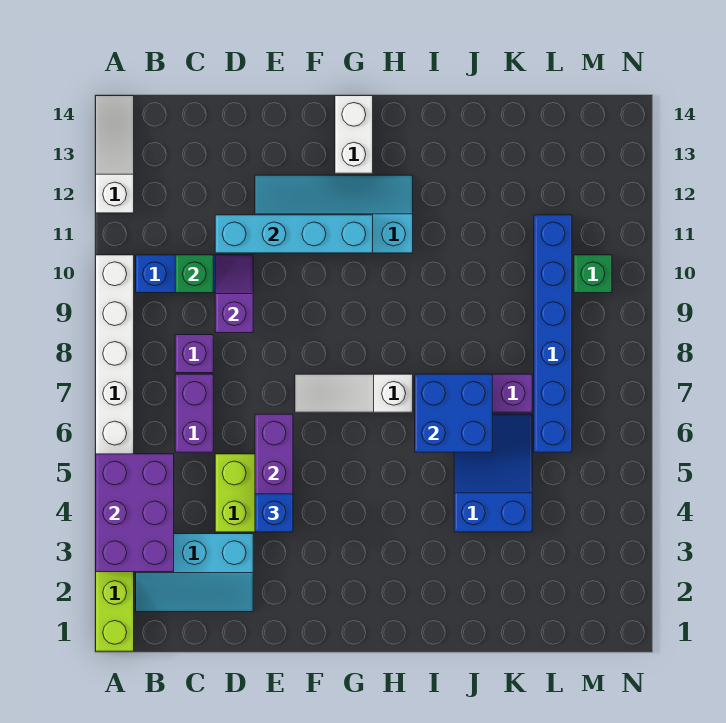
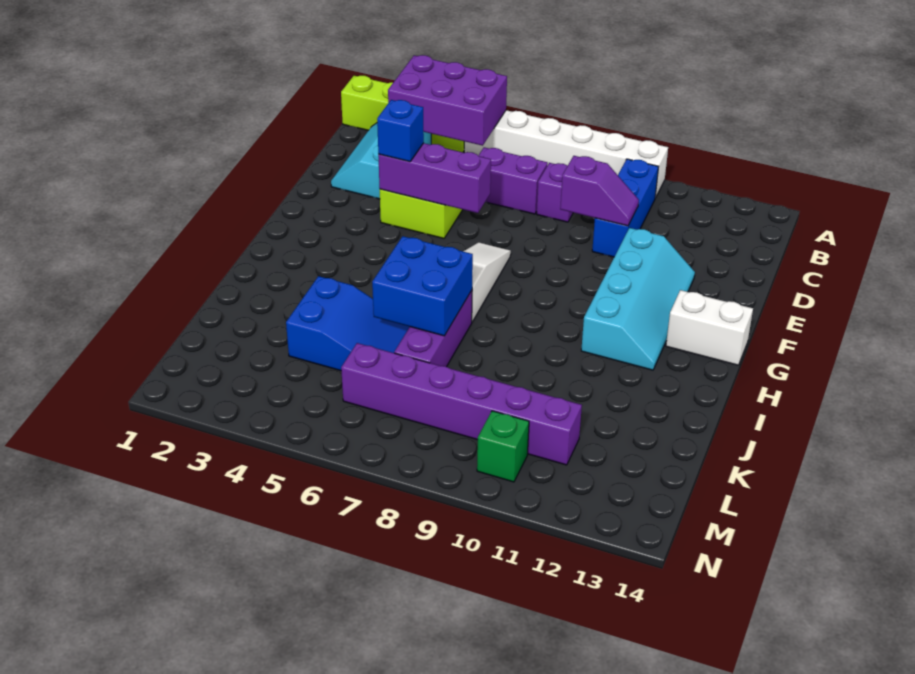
white slope A12:A14 level 1 top 12 -> none
green brick C10 level 2 -> none
cyan brick D11:G11 level 2 -> none
blue brick L6:L11 level 1 -> purple brick L6:L11 level 1

